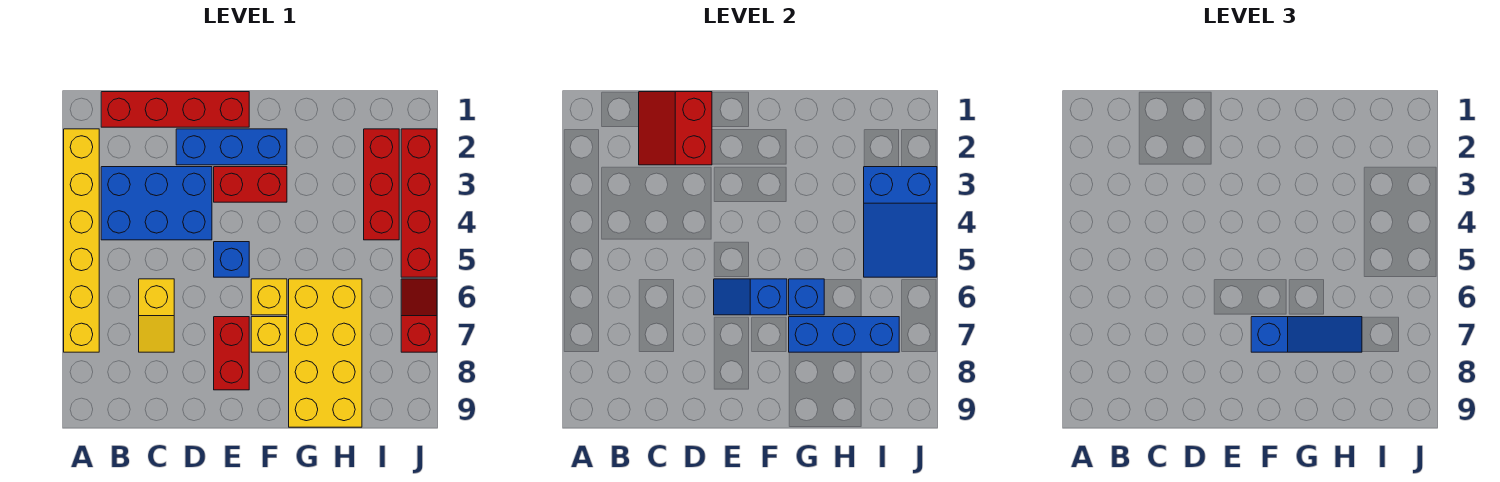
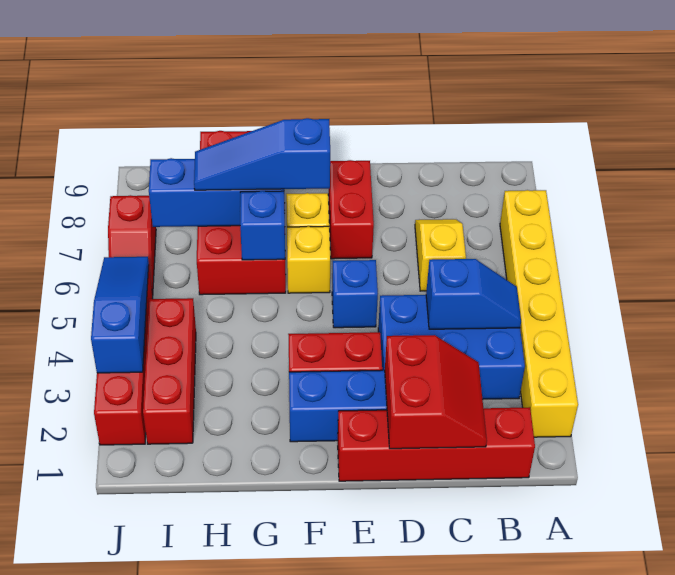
blue slope E6:F6 level 2 top F -> blue slope B4:C4 level 2 top C
yellow brick G6:H9 level 1 -> red brick G6:H9 level 1
blue slope I3:J5 level 2 top 3 -> blue slope J3:J5 level 2 top 3

